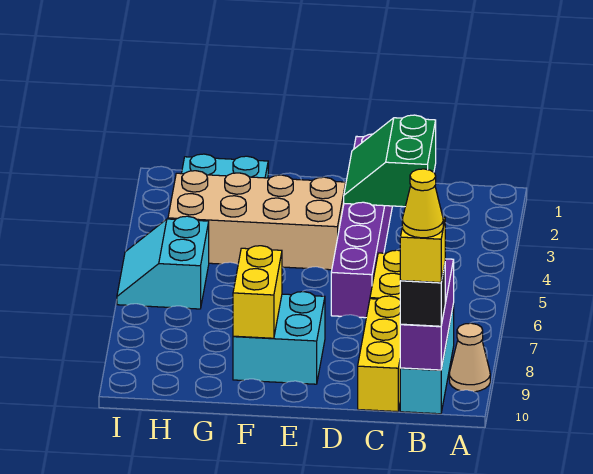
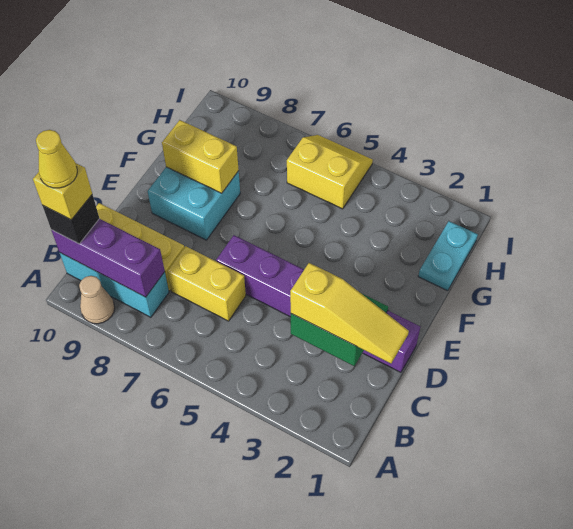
none -> yellow slope C1:C3 level 3 top 3
tan brick E3:H4 level 1 -> none
cyan slope H5:I6 level 1 top H -> yellow slope H5:I6 level 1 top H

